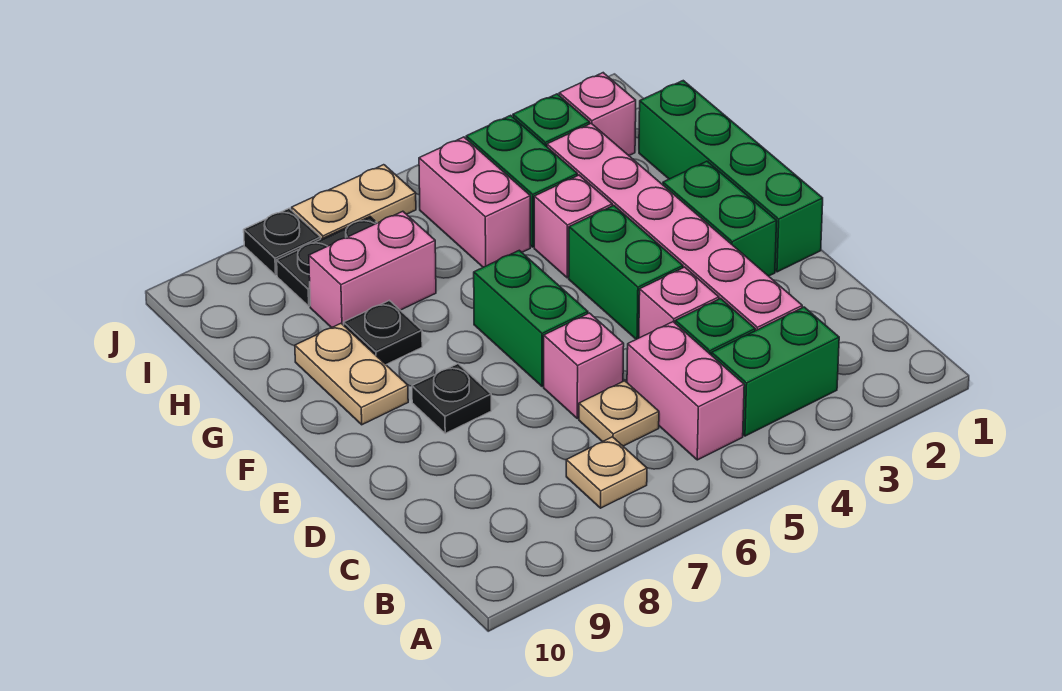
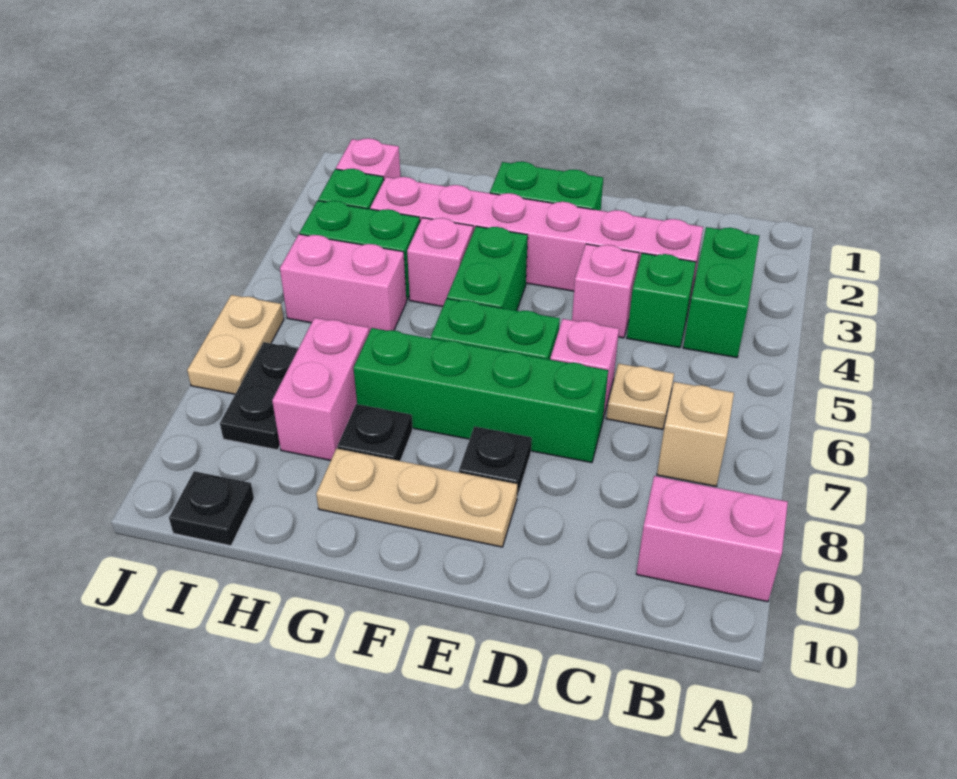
pink brick B5:C5 level 1 -> pink brick A9:B9 level 1
tan plate B7 level 1 -> tan brick B7 level 1
green brick E1:H1 level 1 -> green brick D7:G7 level 1
green brick E4:F4 level 1 -> green brick F4:F5 level 1
tan plate F9:G9 level 1 -> tan plate E9:G9 level 1
black plate J8 level 1 -> black plate I10 level 1

